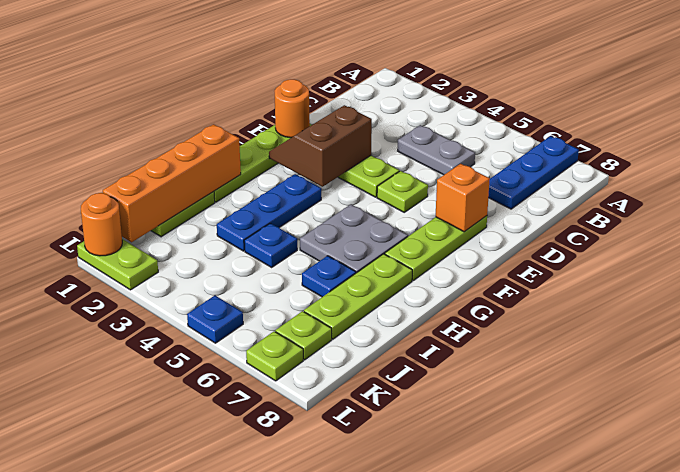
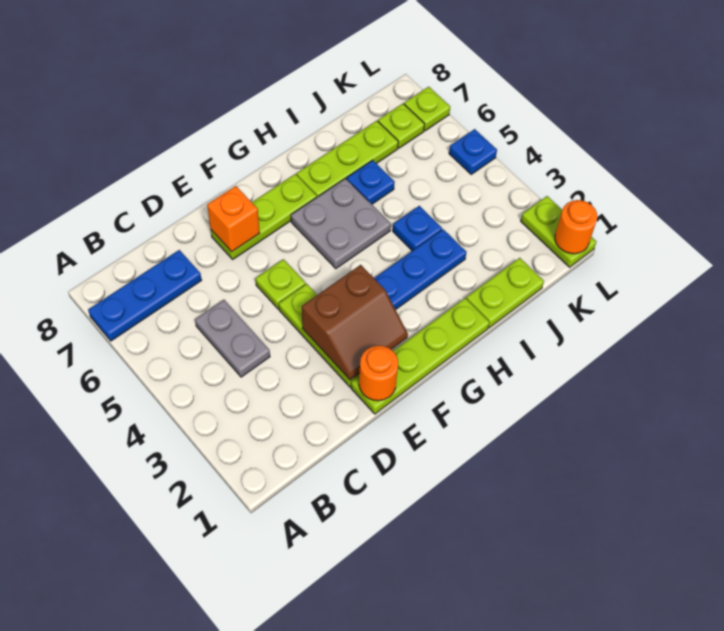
orange brick H1:K1 level 2 -> none

